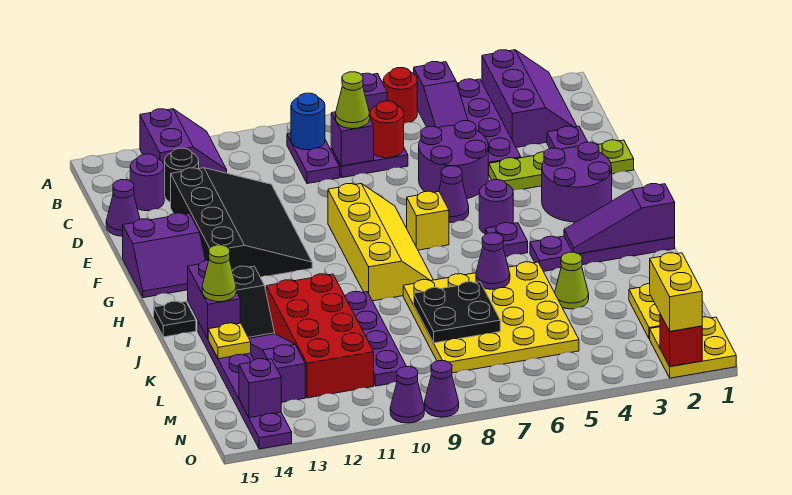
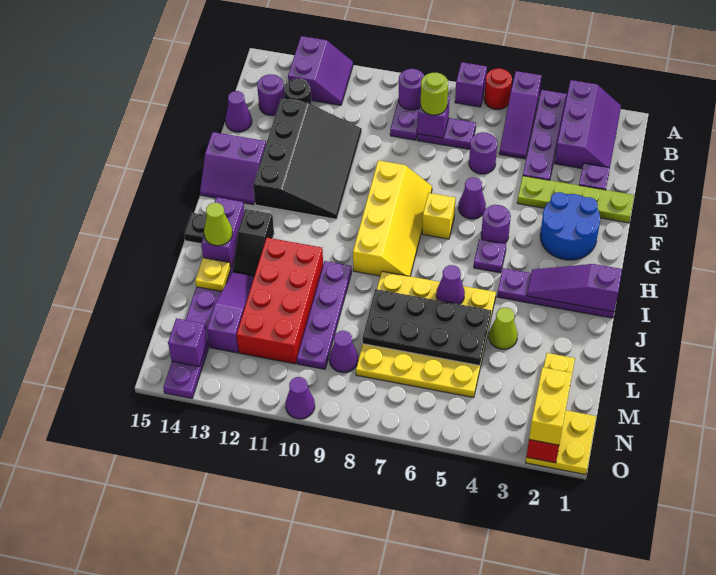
blue round brick B9 level 2 -> purple round brick B9 level 2
red round brick C7 level 2 -> none
lime cone C8 level 3 -> lime round brick C8 level 3
purple round brick D5:E6 level 1 -> purple round brick D6 level 1
purple round brick F2:G3 level 1 -> blue round brick F2:G3 level 1
black plate K7:L8 level 2 -> black plate K5:L8 level 2
purple cone O9 level 1 -> purple cone M9 level 1

